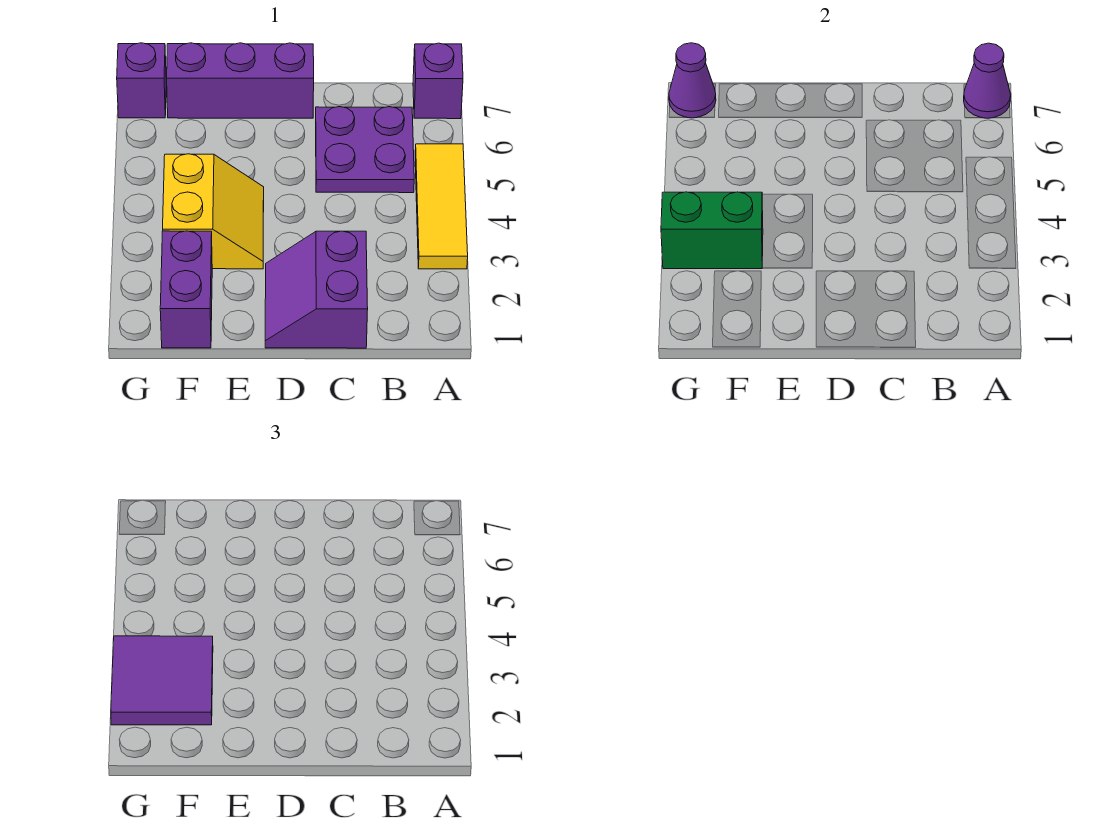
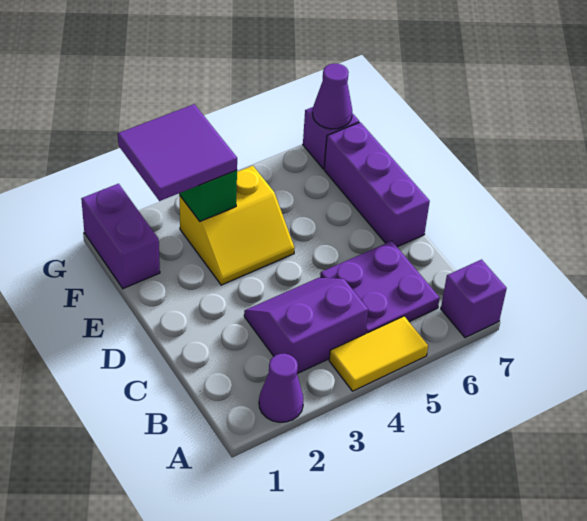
yellow tile A3:A5 level 1 -> yellow tile A4:A5 level 1
purple cone A7 level 2 -> purple cone A2 level 1
purple slope C1:D2 level 1 top C -> purple slope B3:C4 level 1 top B
purple brick F1:F2 level 1 -> purple brick F1:G1 level 1

